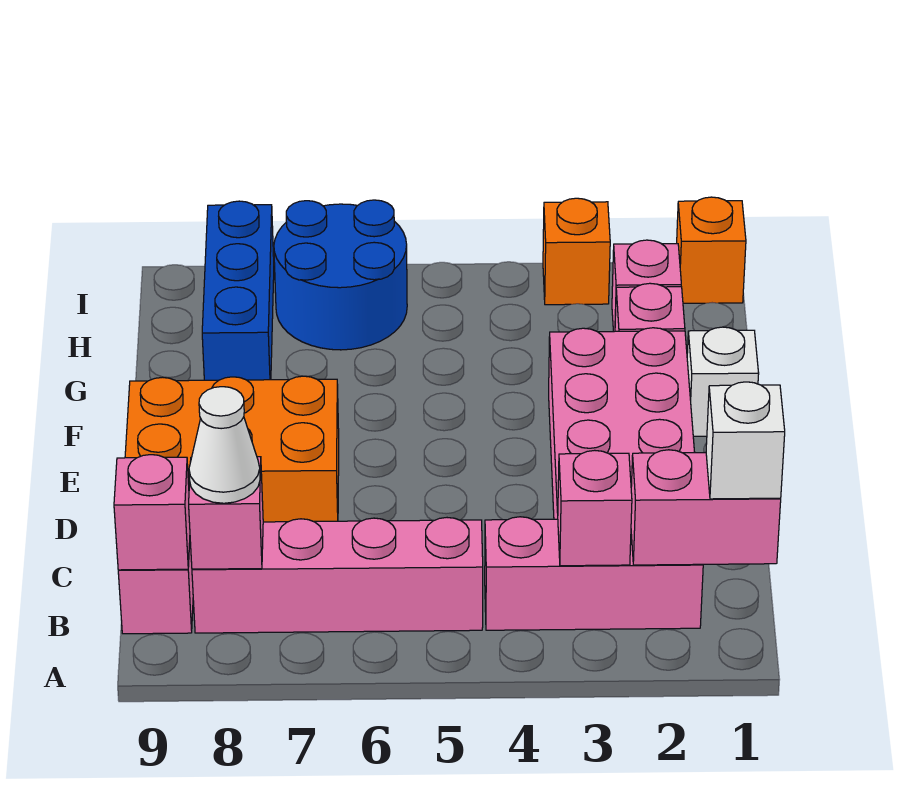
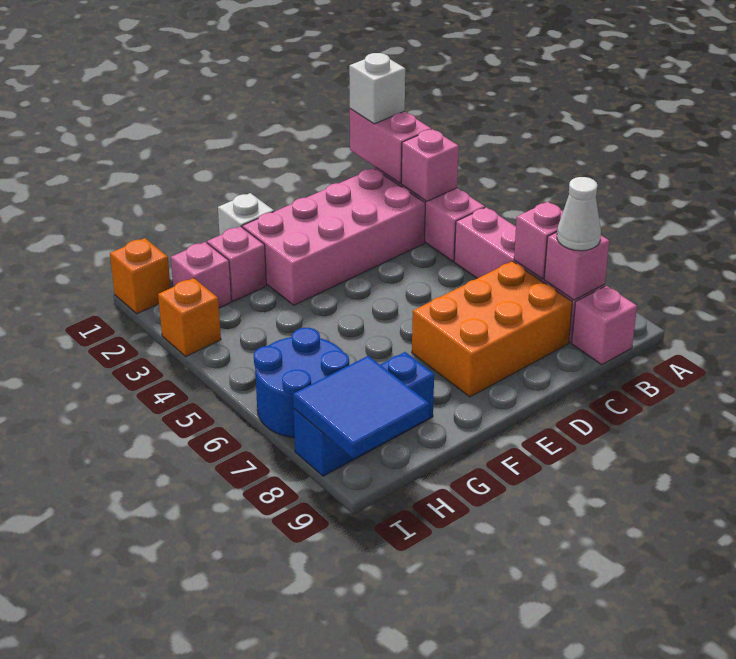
pink brick B9 level 2 -> pink brick B7 level 2
orange brick D7:E9 level 1 -> orange brick C7:E8 level 1
none -> blue tile H8:I9 level 2

